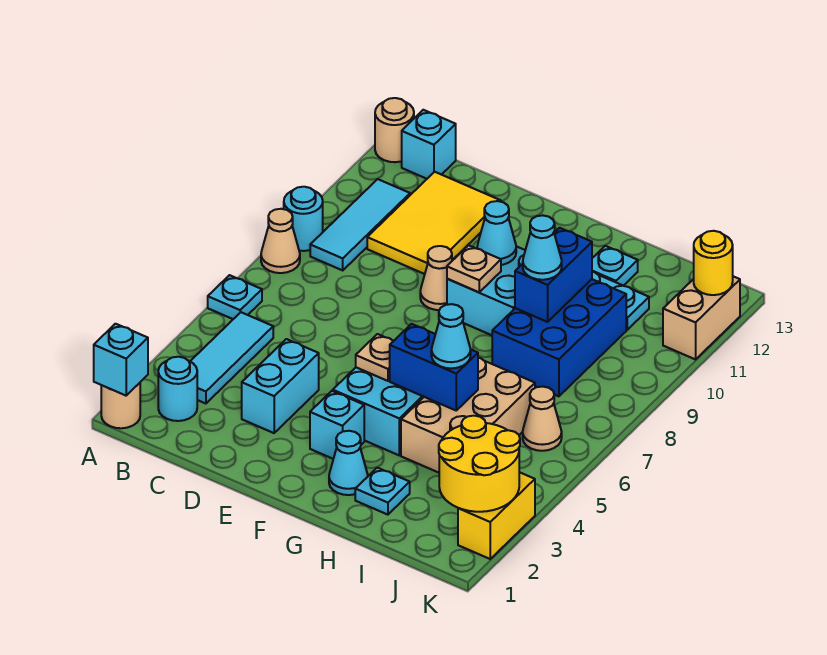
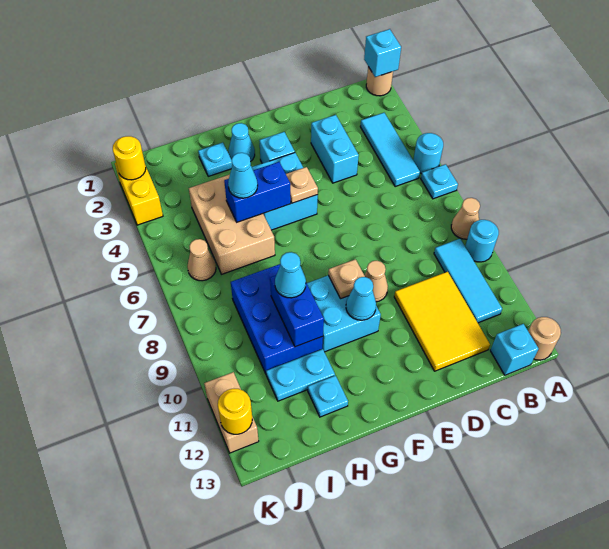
cyan round brick B2 level 1 -> cyan round brick A5 level 1
yellow round brick J2:K3 level 2 -> yellow round brick K2 level 2

